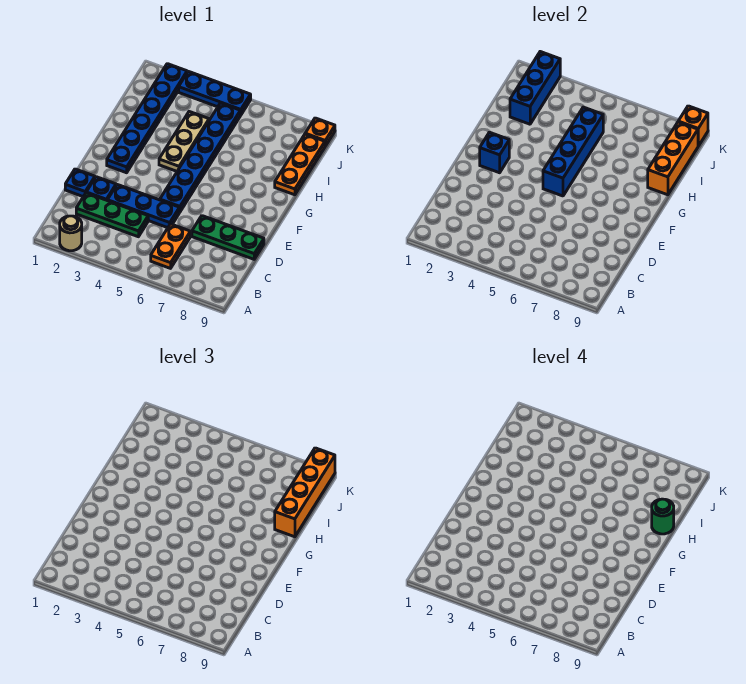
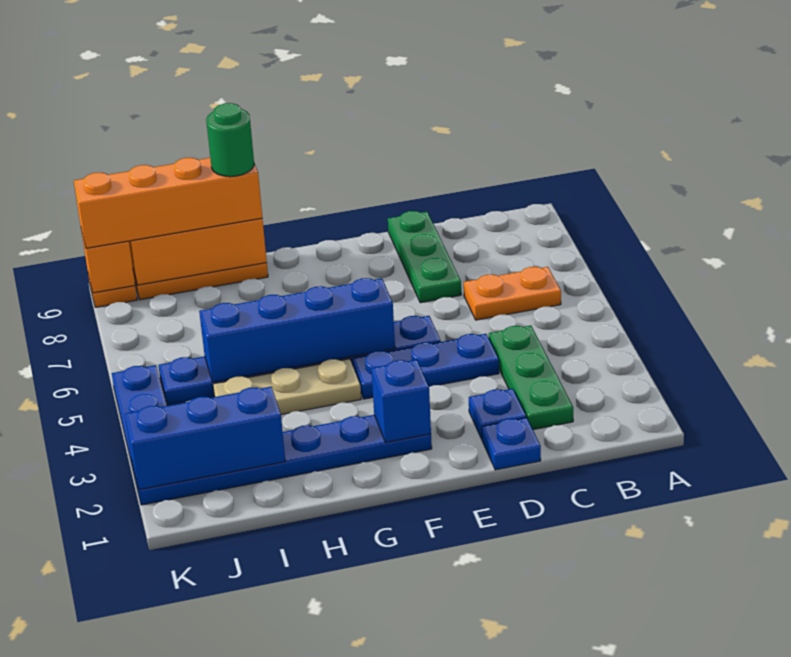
tan round brick A2 level 1 -> none
blue plate D3:D5 level 1 -> blue plate D4:F4 level 1

